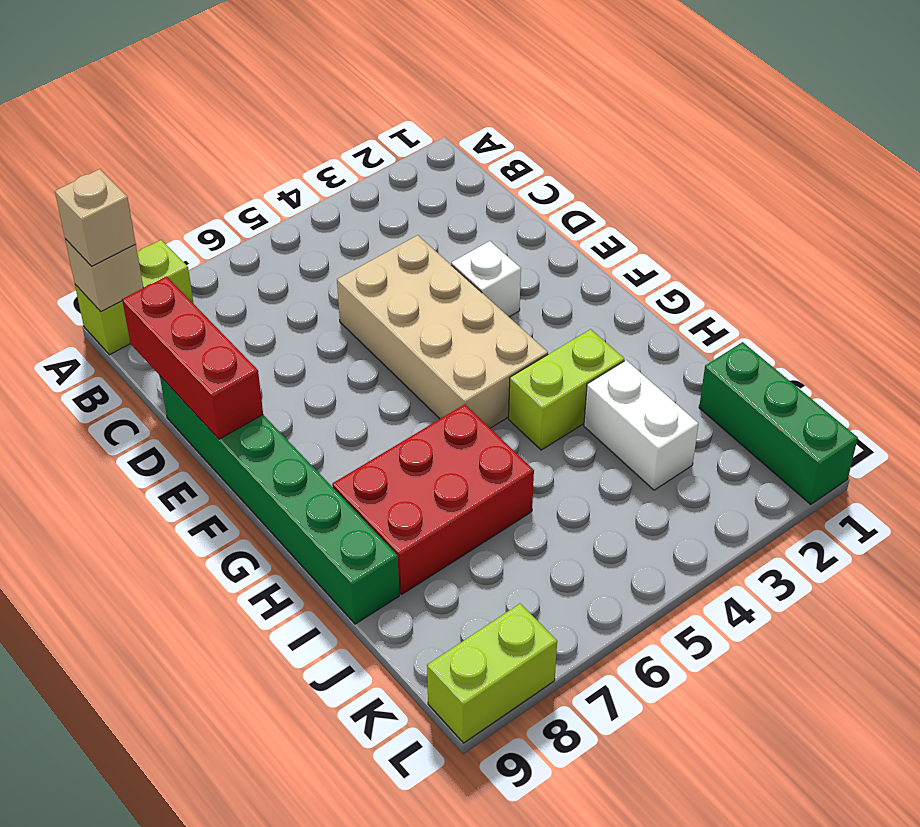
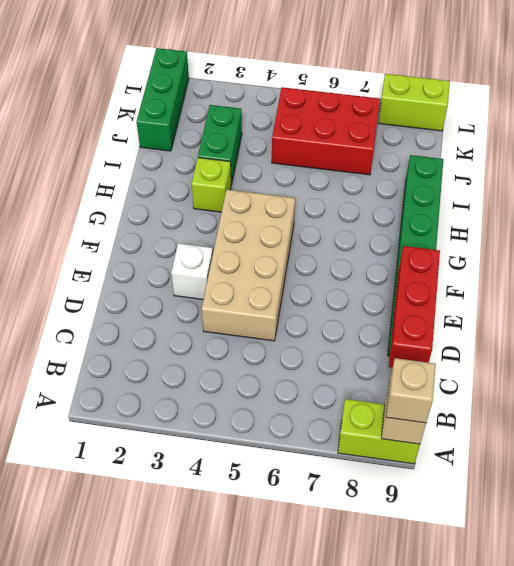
lime brick H3:H4 level 1 -> lime brick H3 level 1
red brick H6:I8 level 1 -> red brick J5:K7 level 1
white brick I3:J3 level 1 -> green brick I3:J3 level 1

